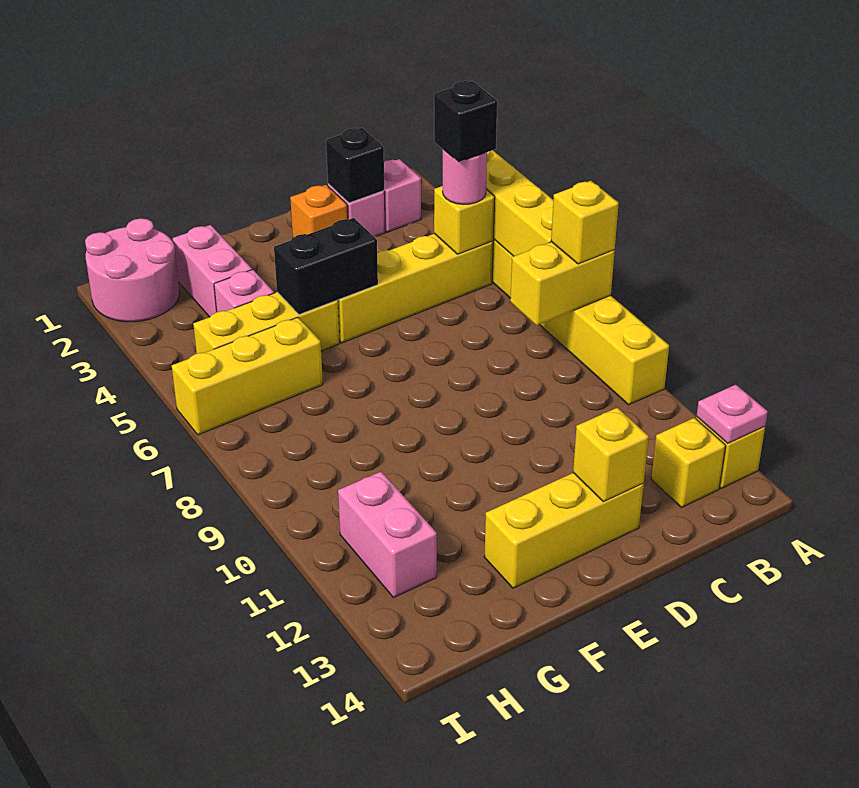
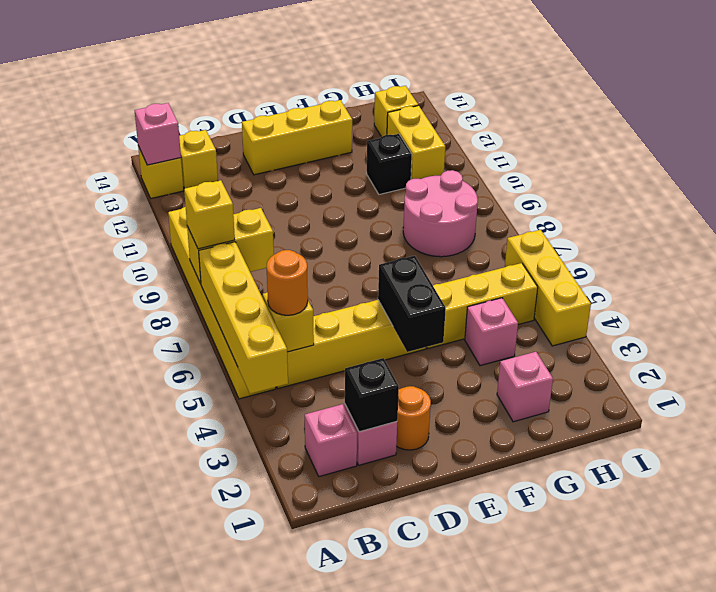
pink plate A13 level 2 -> pink brick A13 level 2
pink round brick B5 level 3 -> orange round brick B5 level 3
black brick B5 level 4 -> black brick G11 level 1
orange brick D2 level 1 -> orange round brick D2 level 1
yellow brick D13 level 2 -> yellow brick H13 level 1
black brick E5:F5 level 2 -> black brick E4:E5 level 2
pink brick G2:G3 level 1 -> pink brick G2 level 1
yellow brick G6:I6 level 1 -> yellow brick I4:I6 level 1
pink round brick H1:I2 level 1 -> pink round brick G8:H9 level 1
pink brick H11:H12 level 1 -> yellow brick H11:H12 level 1

